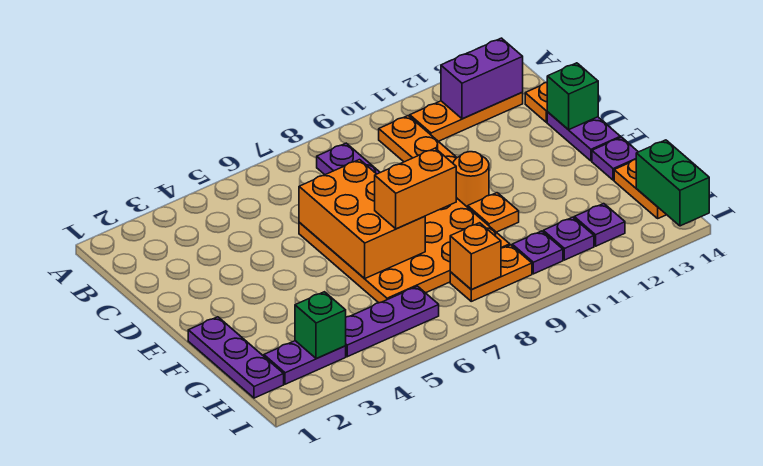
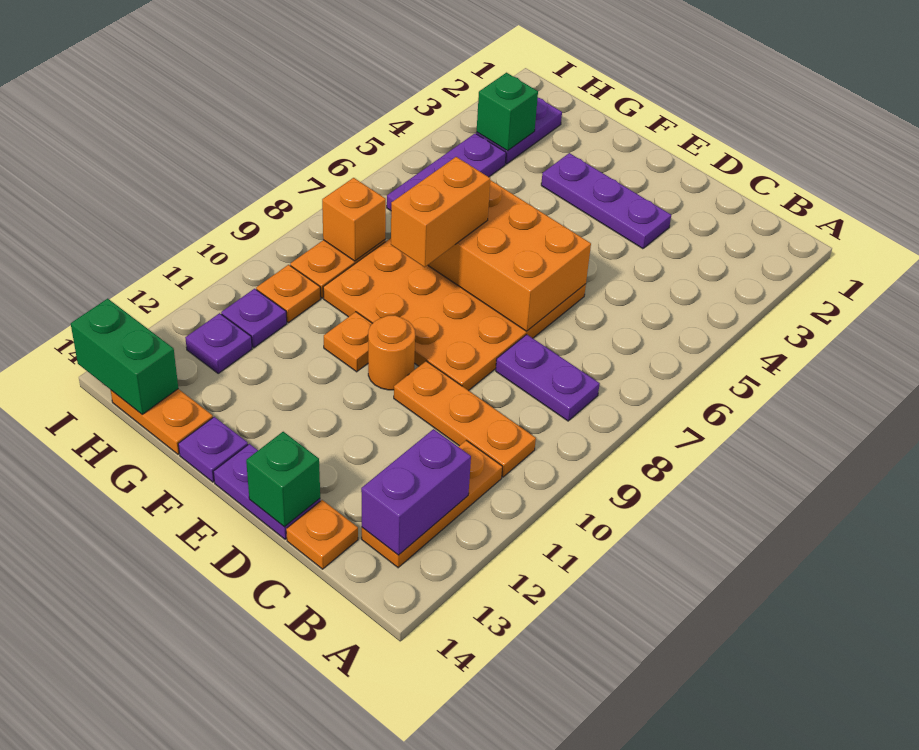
purple plate F1:H1 level 1 -> purple plate D3:F3 level 1
purple plate H10 level 1 -> orange plate H10 level 1

